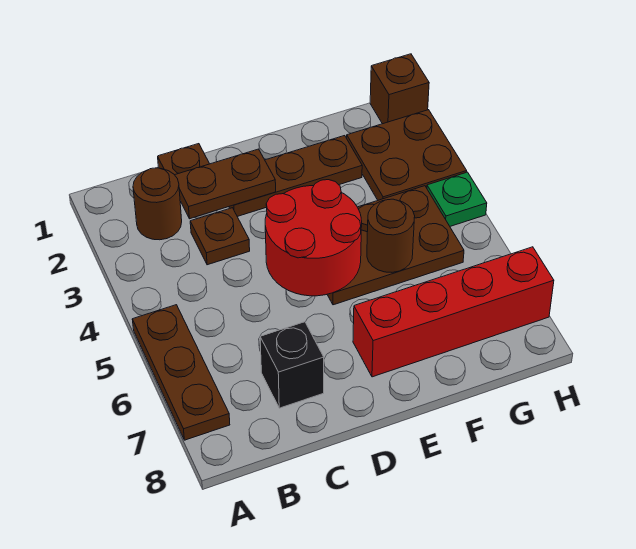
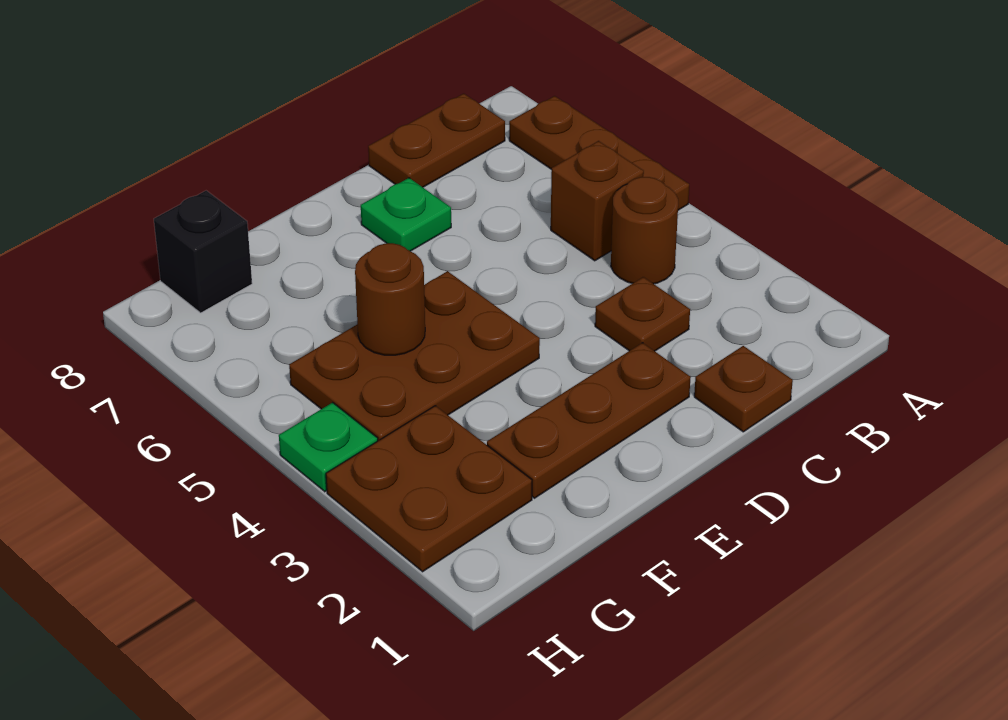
brown round brick B2 level 1 -> brown round brick B4 level 1
brown plate C2:D2 level 2 -> brown plate B8:C8 level 1
black brick C7 level 1 -> black brick G8 level 1
red round brick D4:E5 level 2 -> none
none -> green plate D7 level 1
red brick E7:H7 level 1 -> none
brown brick H1 level 1 -> brown brick B5 level 1

